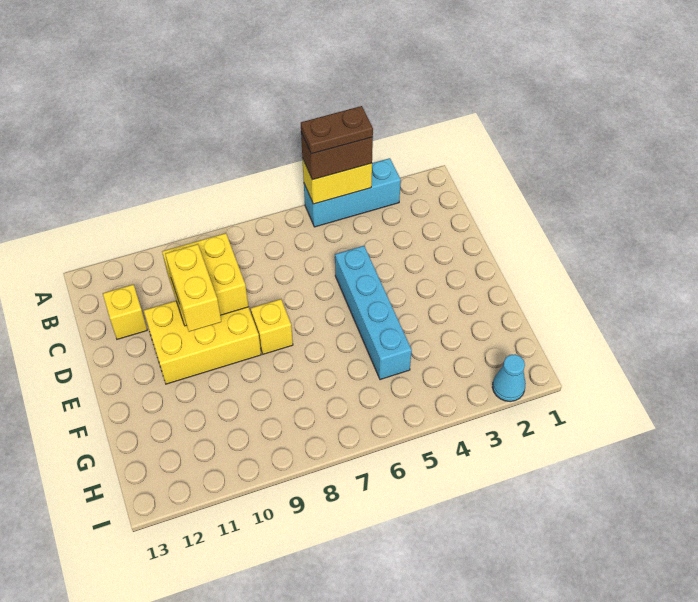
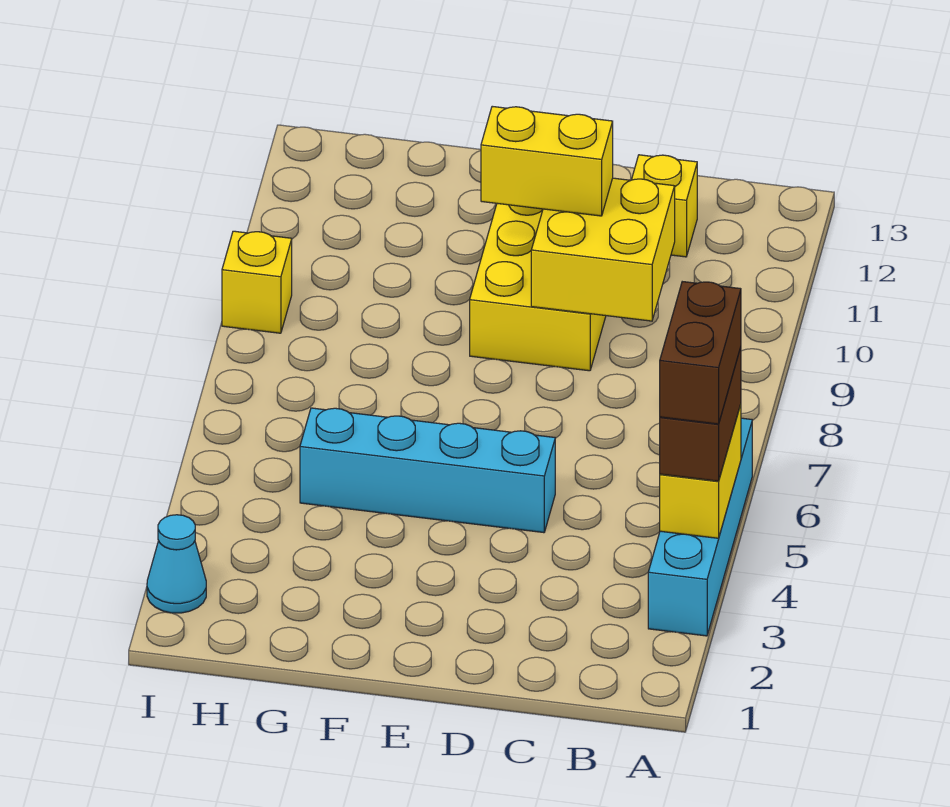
cyan brick A3:A5 level 1 -> cyan brick A3:A6 level 1
brown plate A4:A5 level 4 -> brown brick A4:A5 level 4
yellow brick E8 level 1 -> yellow brick I9 level 1

